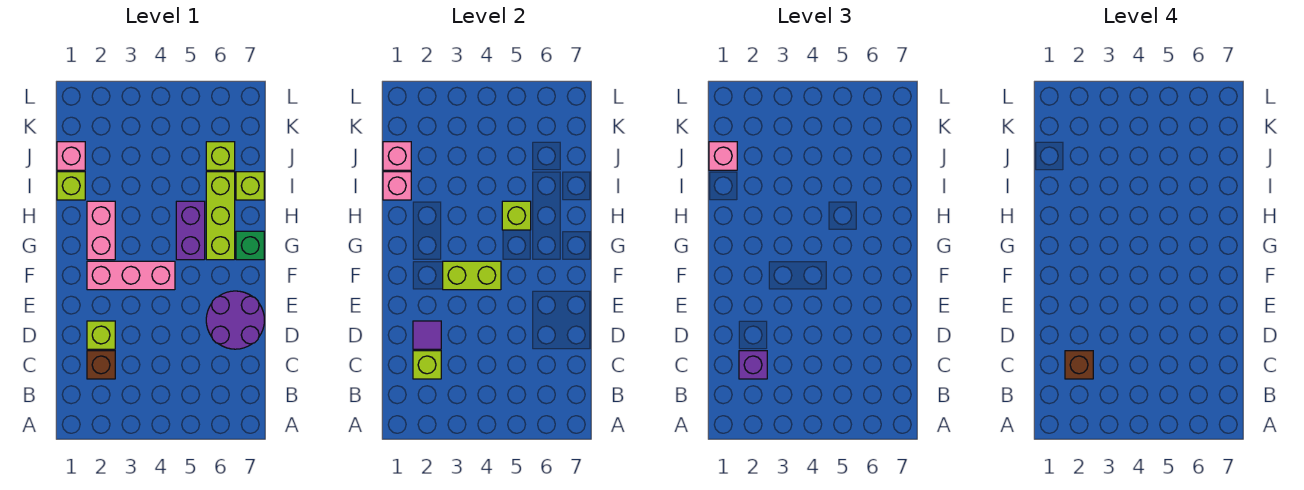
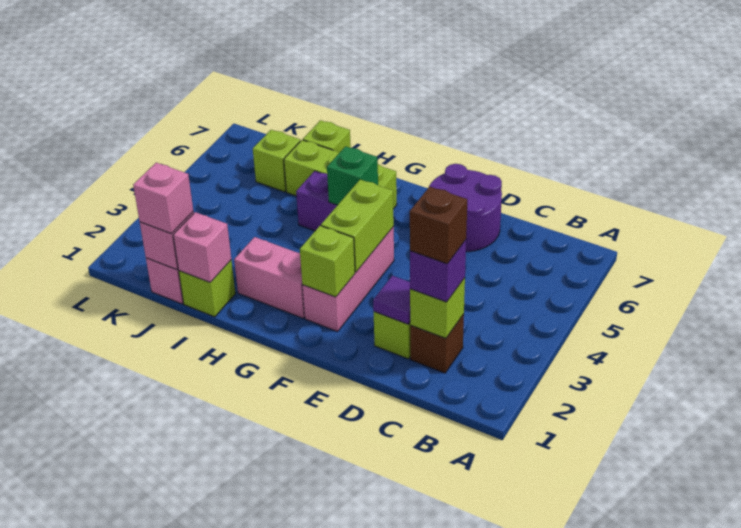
green brick G7 level 1 -> green brick G5 level 2
lime brick H5 level 2 -> lime brick F2 level 2

